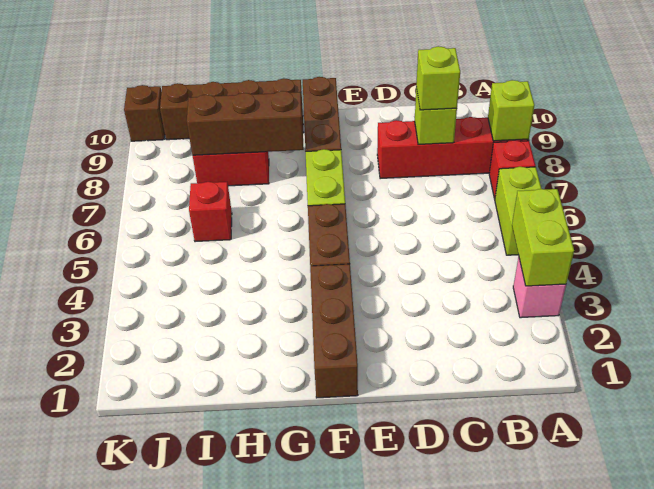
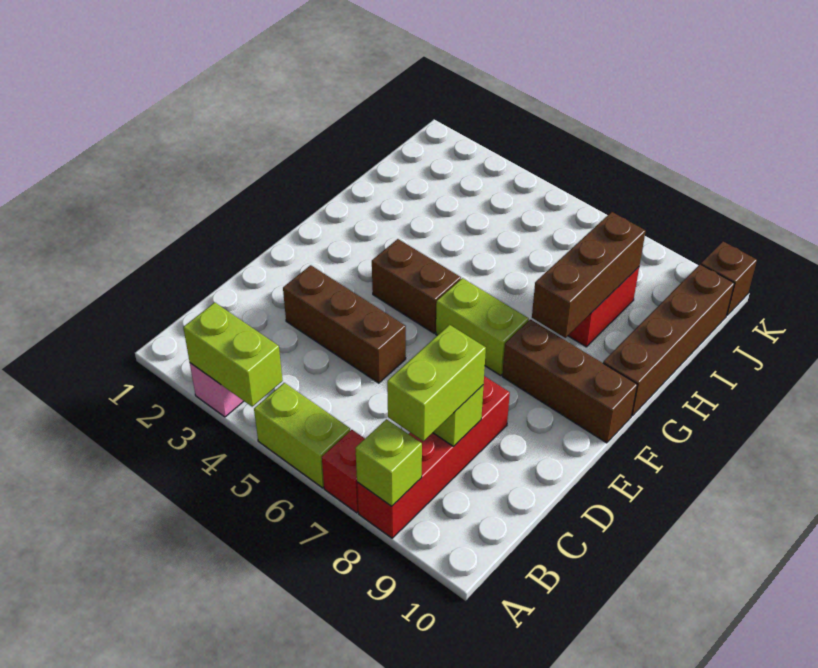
lime brick C8 level 3 -> lime brick B8:C8 level 3
brown brick F1:F3 level 1 -> brown brick D3:D5 level 1
red brick I6 level 1 -> none

